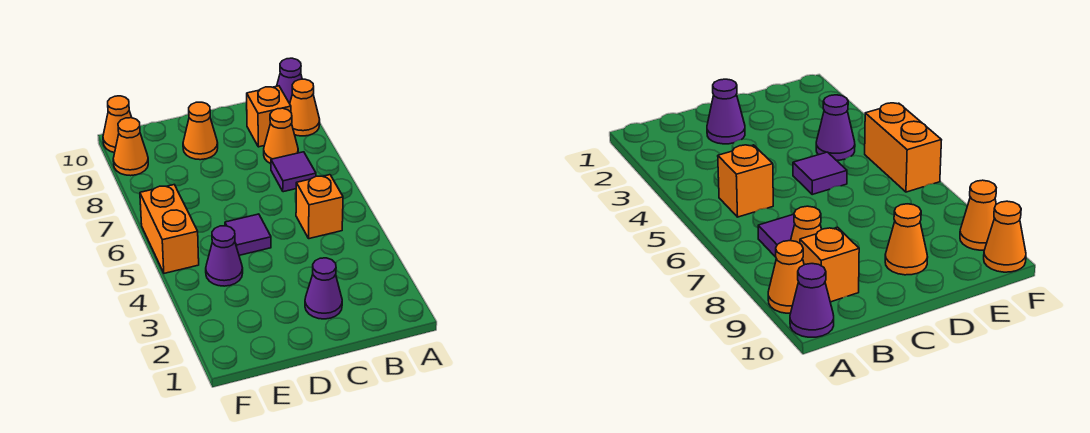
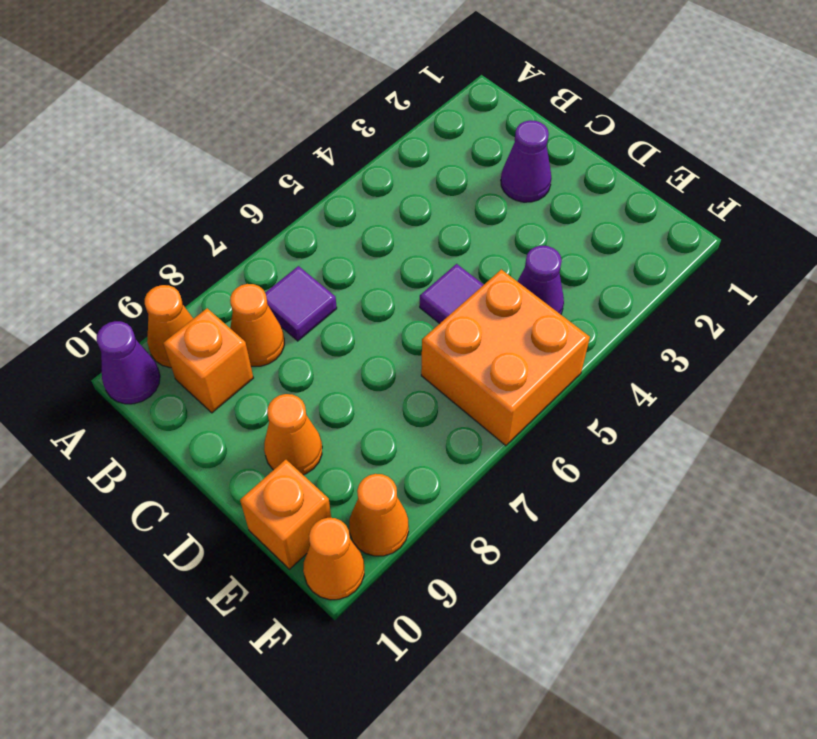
orange brick B5 level 1 -> orange brick E10 level 1
orange brick F5:F6 level 1 -> orange brick E5:F6 level 1

